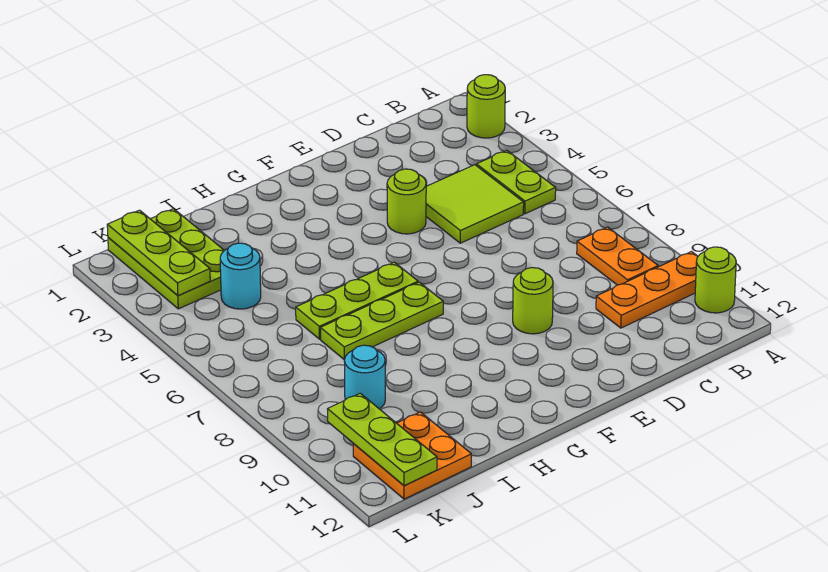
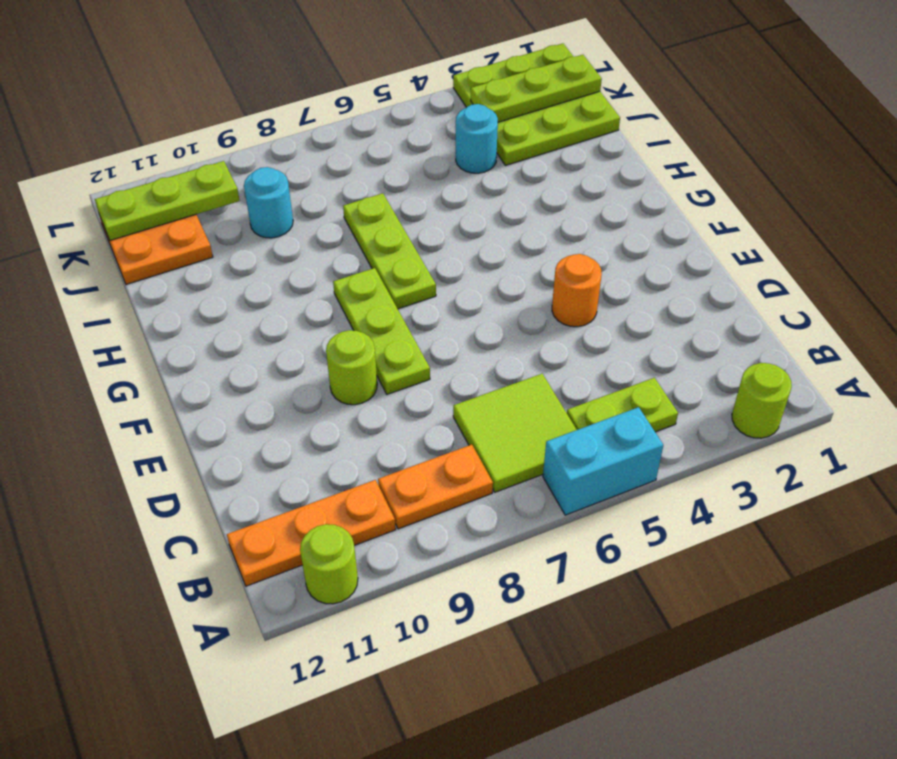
none -> cyan brick A5:A6 level 1
orange plate A10:C10 level 1 -> orange plate B10:B12 level 1
lime tile C4:D5 level 1 -> lime tile B6:C7 level 1
lime round brick E4 level 1 -> orange round brick E4 level 1
lime plate G6:I6 level 1 -> lime plate E8:G8 level 1
lime plate J1:K3 level 1 -> lime plate J1:L3 level 1

